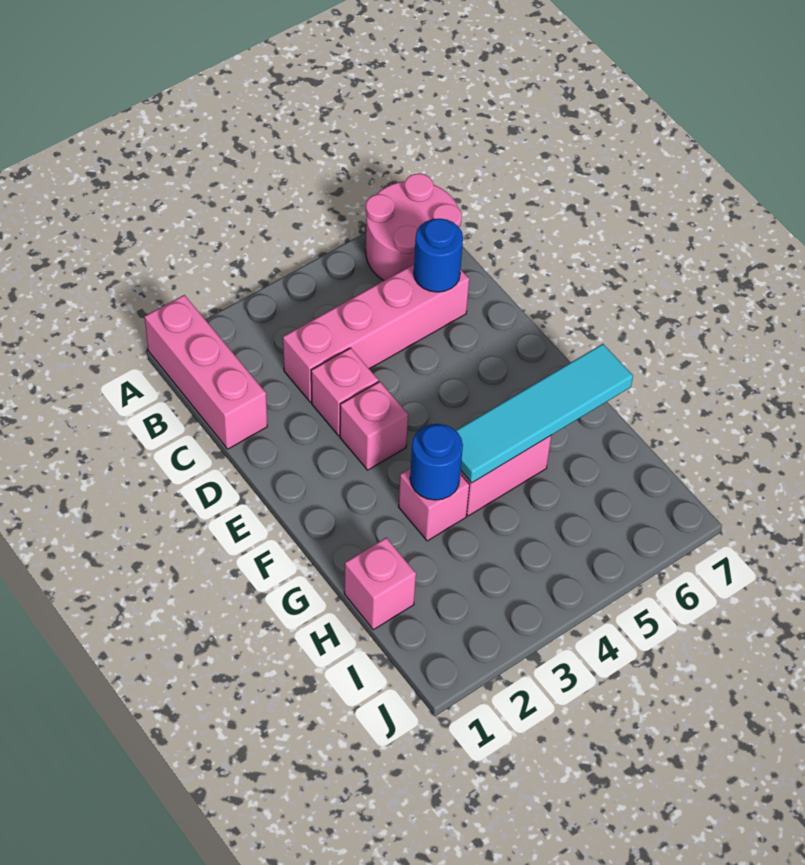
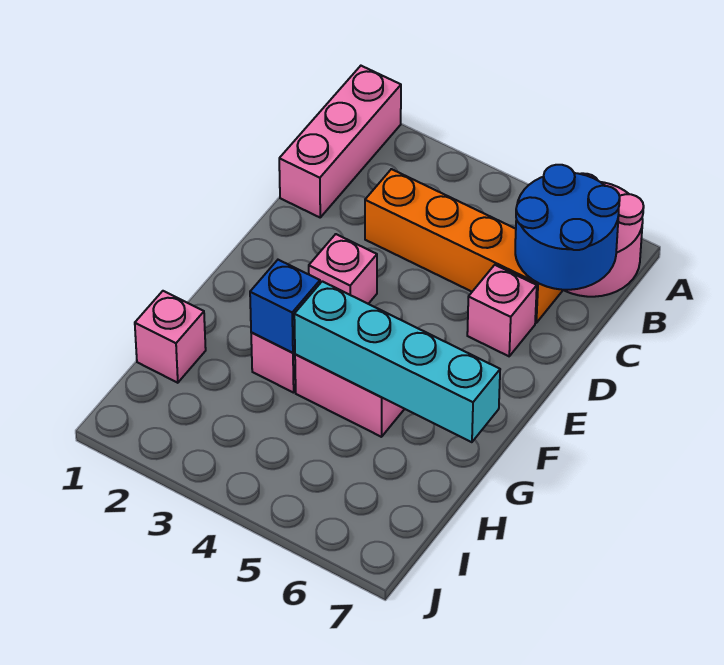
pink brick C3:C6 level 1 -> orange brick C3:C6 level 1
blue round brick C6 level 2 -> blue round brick B6:C7 level 2
pink brick D3 level 1 -> pink brick D6 level 1
blue round brick G3 level 2 -> blue brick G3 level 2
cyan tile G4:G7 level 2 -> cyan brick G4:G7 level 2

